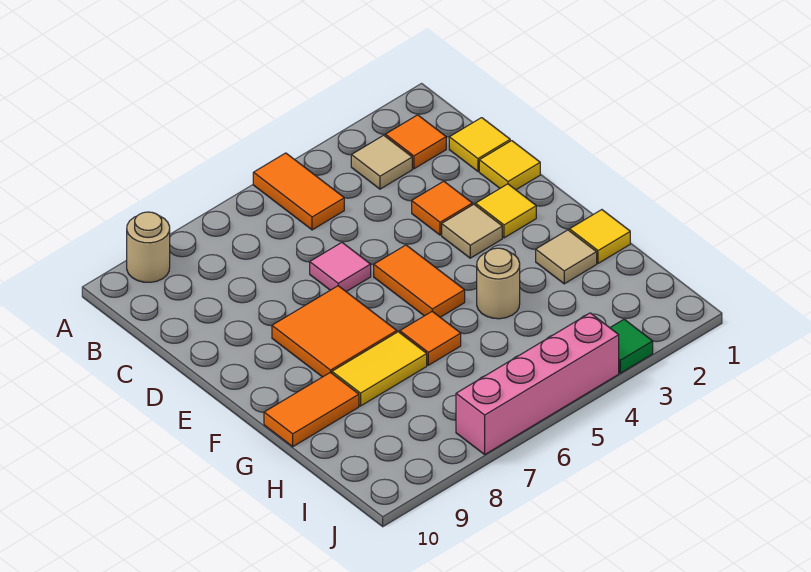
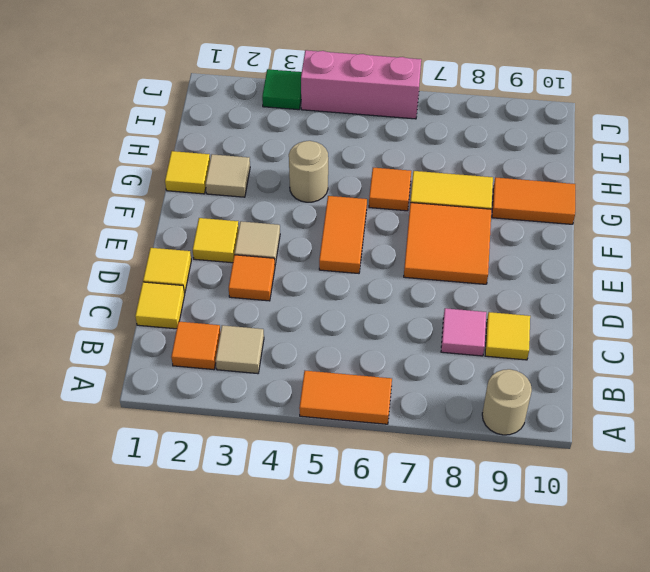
orange tile A5:B5 level 1 -> orange tile A5:A6 level 1
none -> yellow tile C9 level 1
pink tile D6 level 1 -> pink tile C8 level 1
pink brick J4:J7 level 1 -> pink brick J4:J6 level 1

